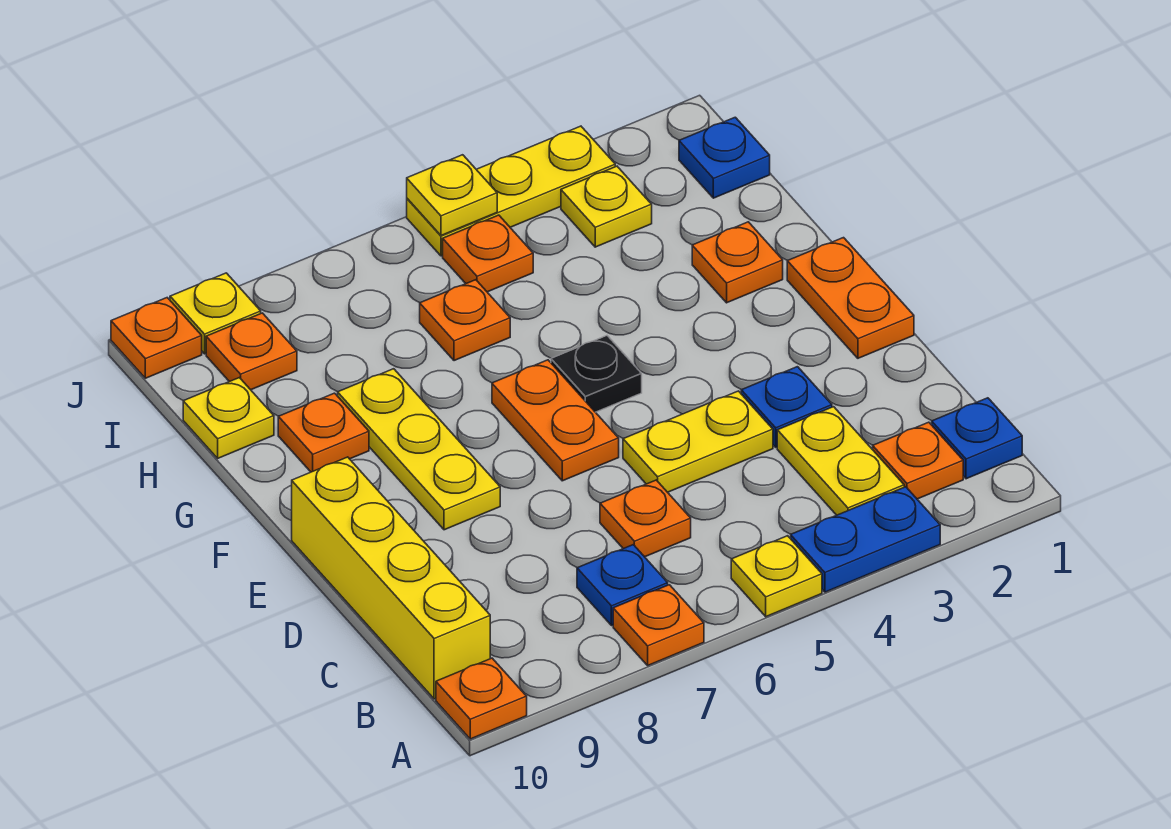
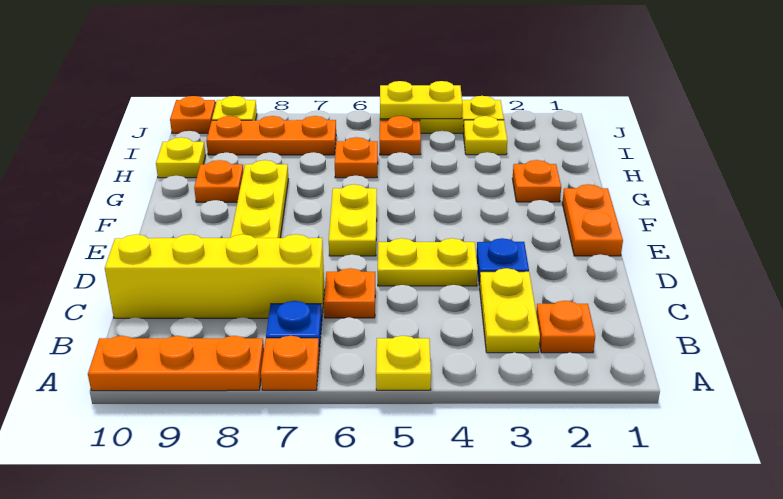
blue plate A3:A4 level 1 -> none
orange plate A10 level 1 -> orange plate A8:A10 level 1
blue plate B1 level 1 -> none
yellow brick B10:E10 level 1 -> yellow brick C7:C10 level 1
orange plate E6:F6 level 1 -> yellow plate E6:F6 level 1
black plate F5 level 1 -> none
blue plate I1 level 1 -> none
orange plate I9 level 1 -> orange plate I7:I9 level 1
yellow plate J5 level 2 -> yellow plate J4:J5 level 2

